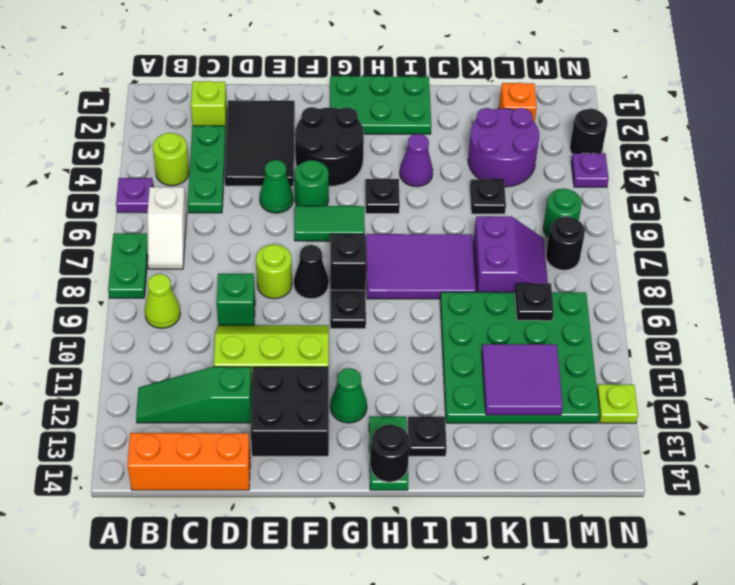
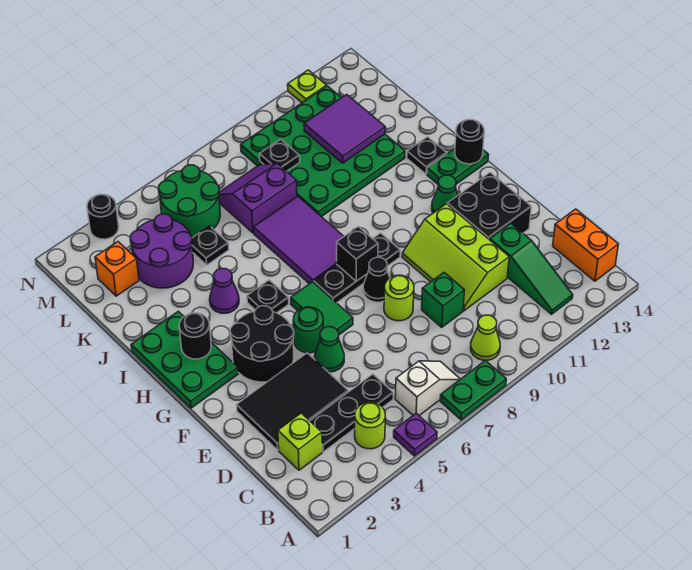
orange brick B14:D14 level 1 -> orange brick B14:C14 level 1
green plate C3:C5 level 1 -> black plate C3:C5 level 1
green round brick M6 level 1 -> green round brick L5:M6 level 1
black round brick M7 level 1 -> black round brick H2 level 2
purple plate N4 level 1 -> none

